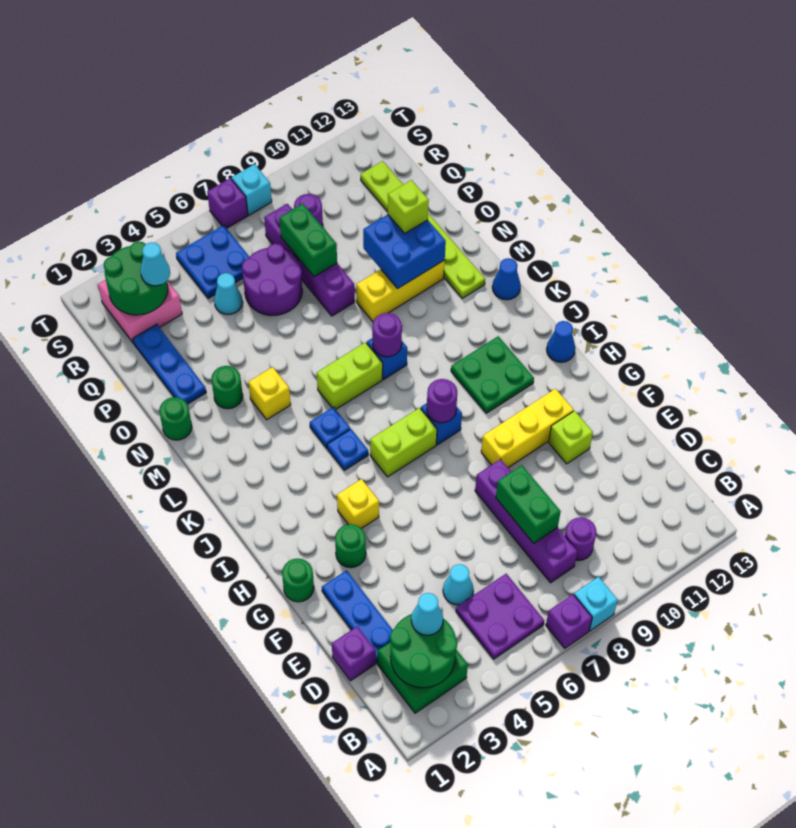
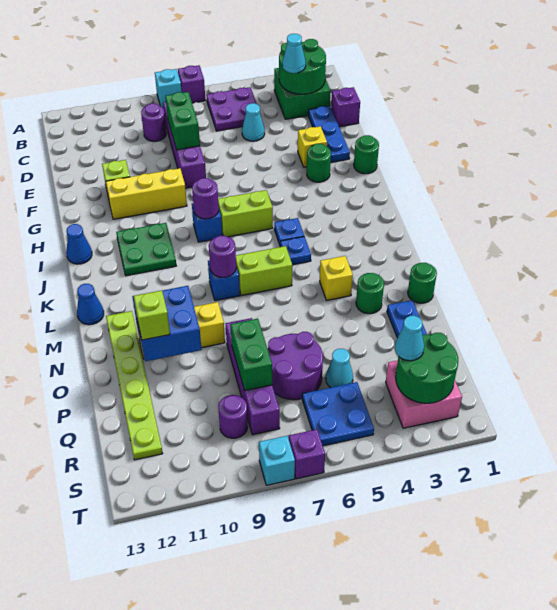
yellow brick H4 level 1 -> yellow brick F3 level 1

